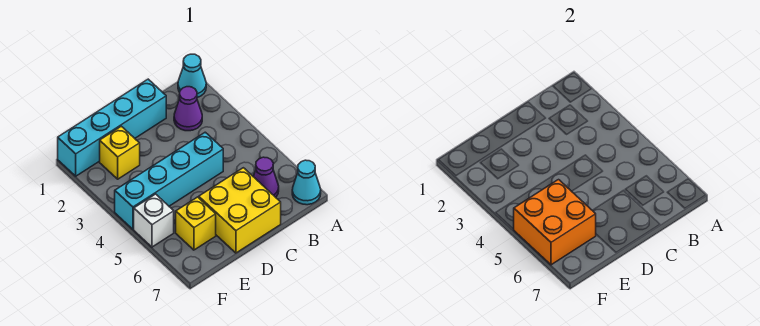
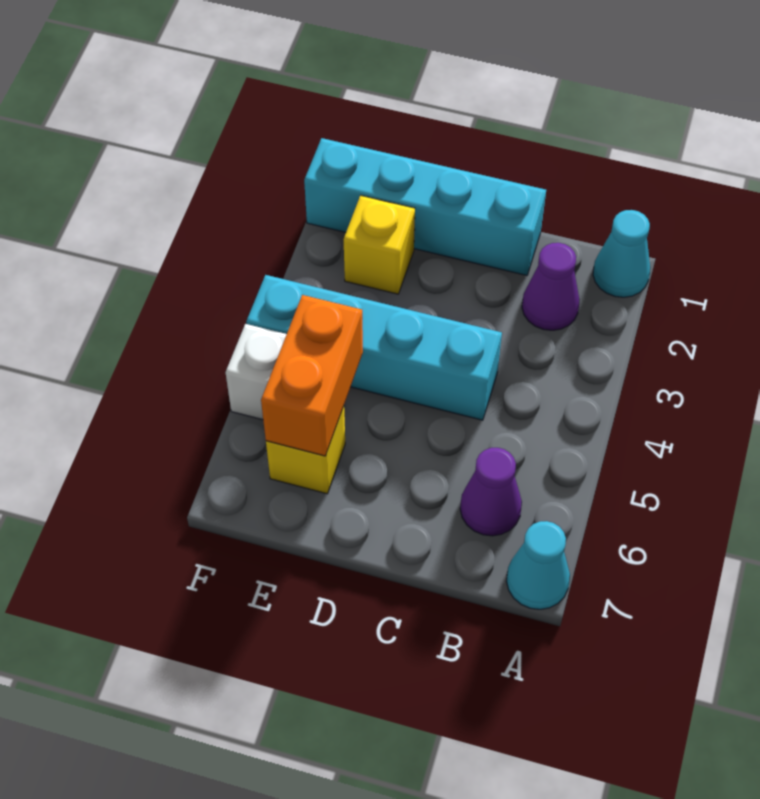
yellow brick C6:D7 level 1 -> none
orange brick E5:F6 level 2 -> orange brick E5:E6 level 2

